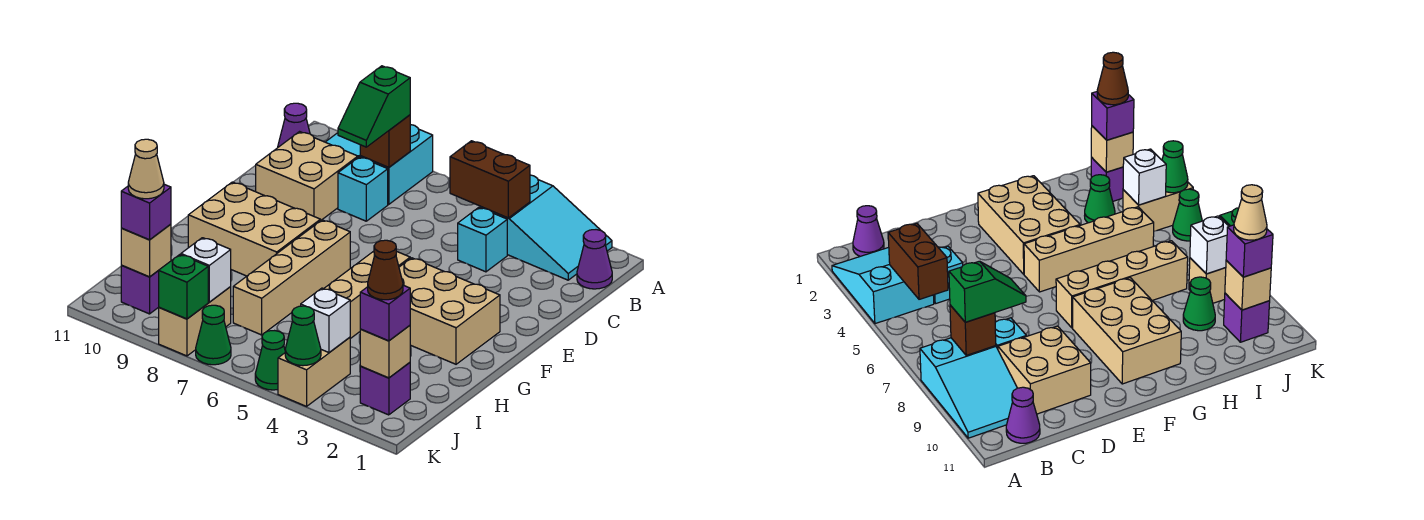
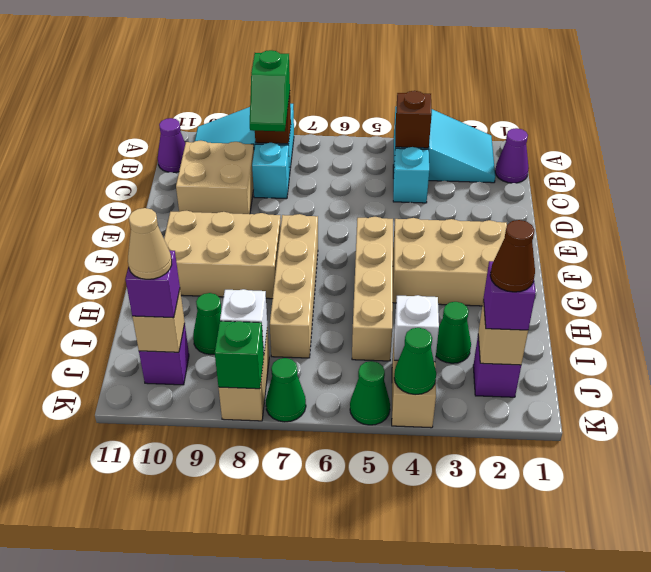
brown brick B4:B5 level 2 -> brown brick B4 level 2

